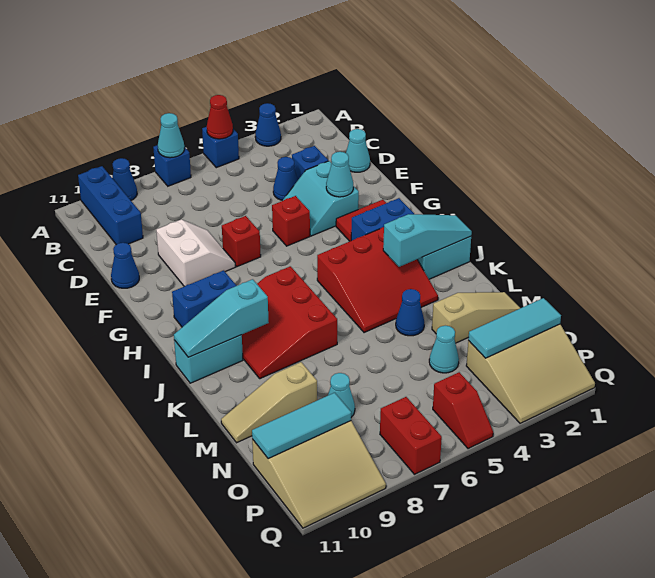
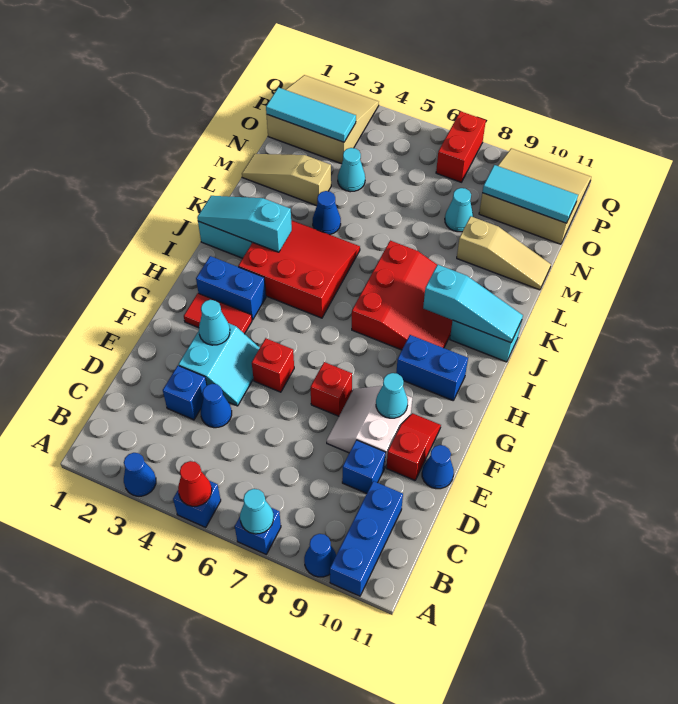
cyan cone D1 level 1 -> cyan cone F9 level 2
none -> blue brick D9 level 1
red slope P5:Q5 level 1 top P -> red slope E10:F10 level 1 top E

